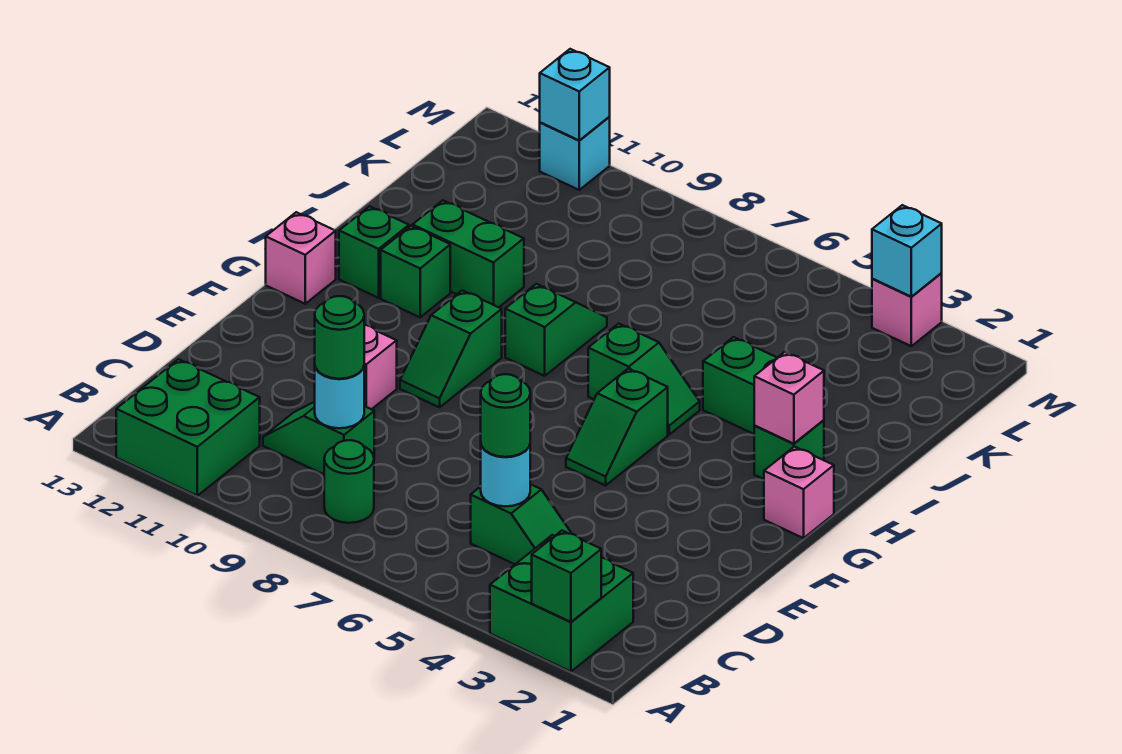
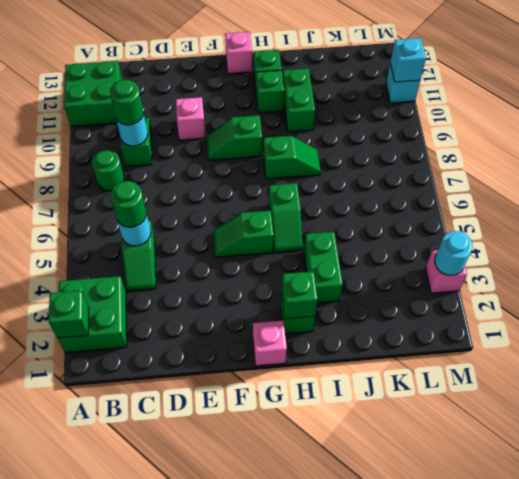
pink brick H2 level 2 -> green brick H2 level 2
cyan brick M3 level 2 -> cyan round brick M3 level 2

